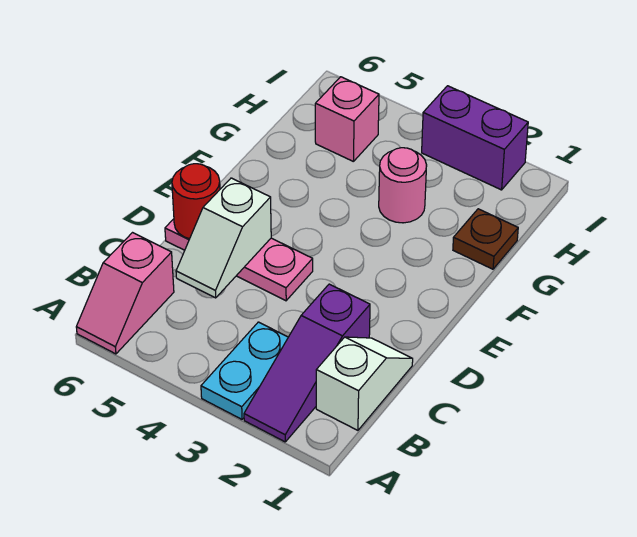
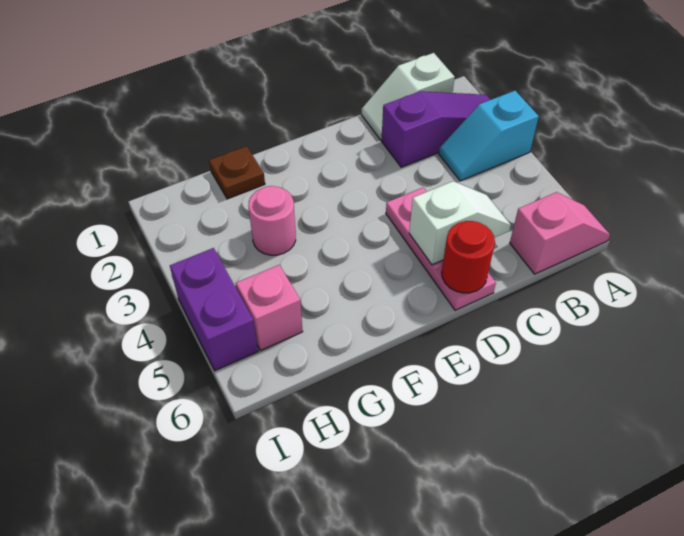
cyan plate A3:B3 level 1 -> cyan slope A3:B3 level 1 top A
purple brick I2:I3 level 1 -> purple brick I4:I5 level 1

